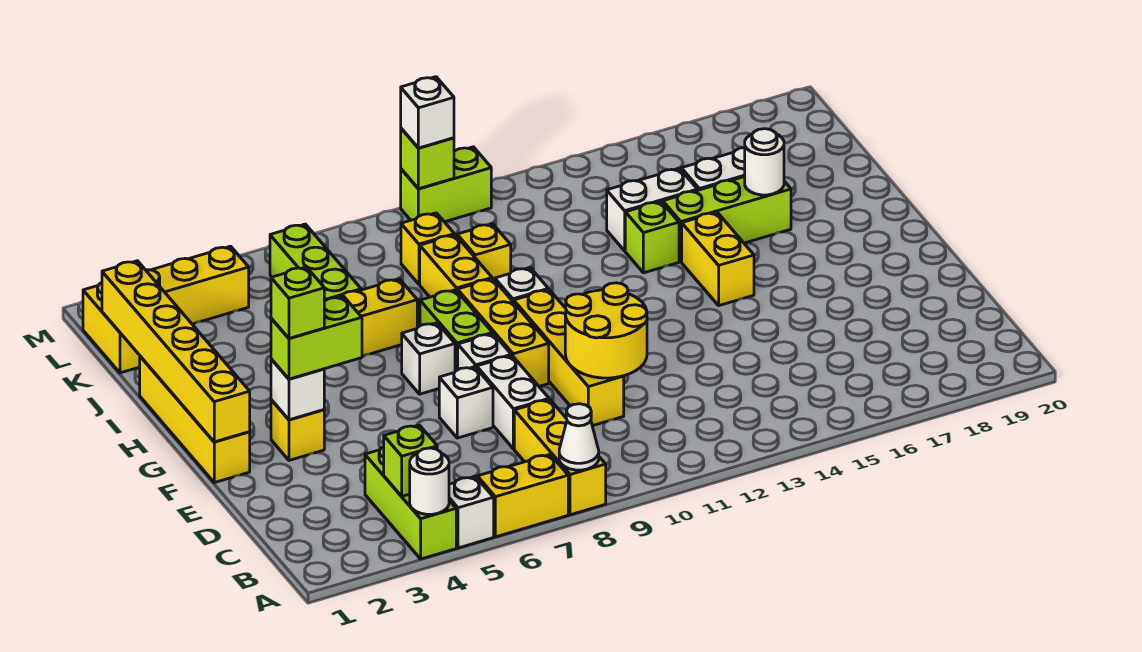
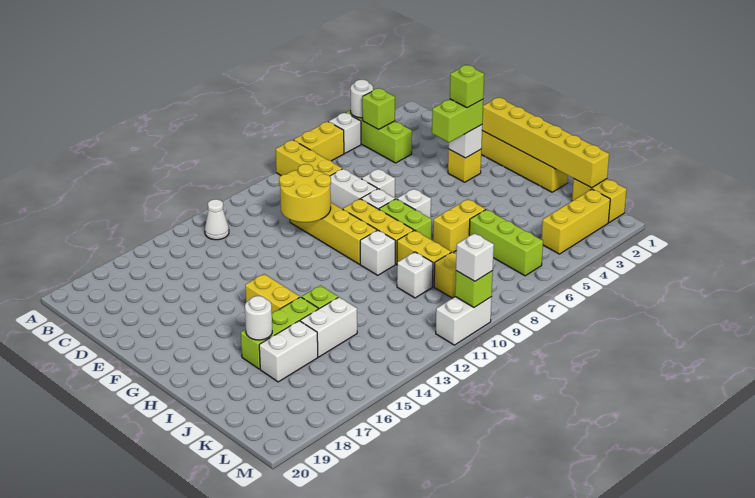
white cone A8 level 2 -> white cone B13 level 1
yellow brick J10 level 1 -> white brick J10 level 1
lime brick M10:M11 level 1 -> white brick M10:M11 level 1

